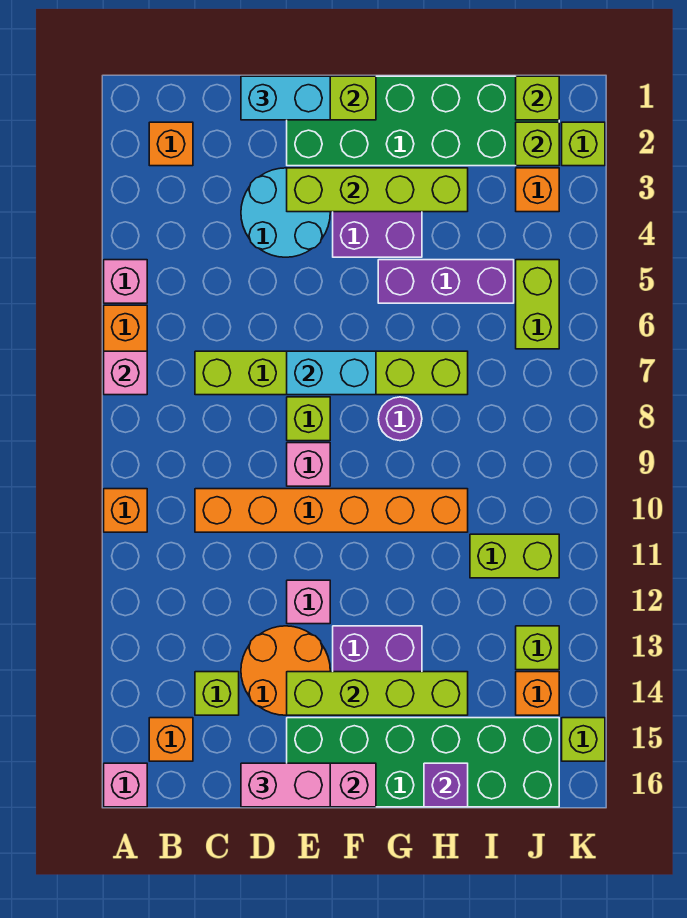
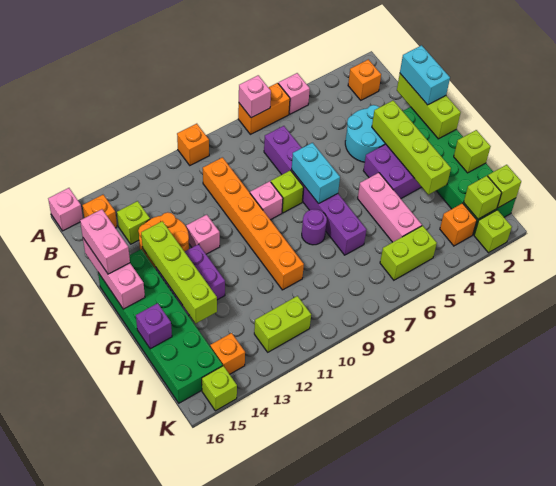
lime brick C7:H7 level 1 -> purple brick C7:H7 level 1
purple brick G5:I5 level 1 -> pink brick G5:I5 level 1
lime brick I11:J11 level 1 -> lime brick J11:J12 level 1
lime brick J13 level 1 -> lime brick H1 level 2

